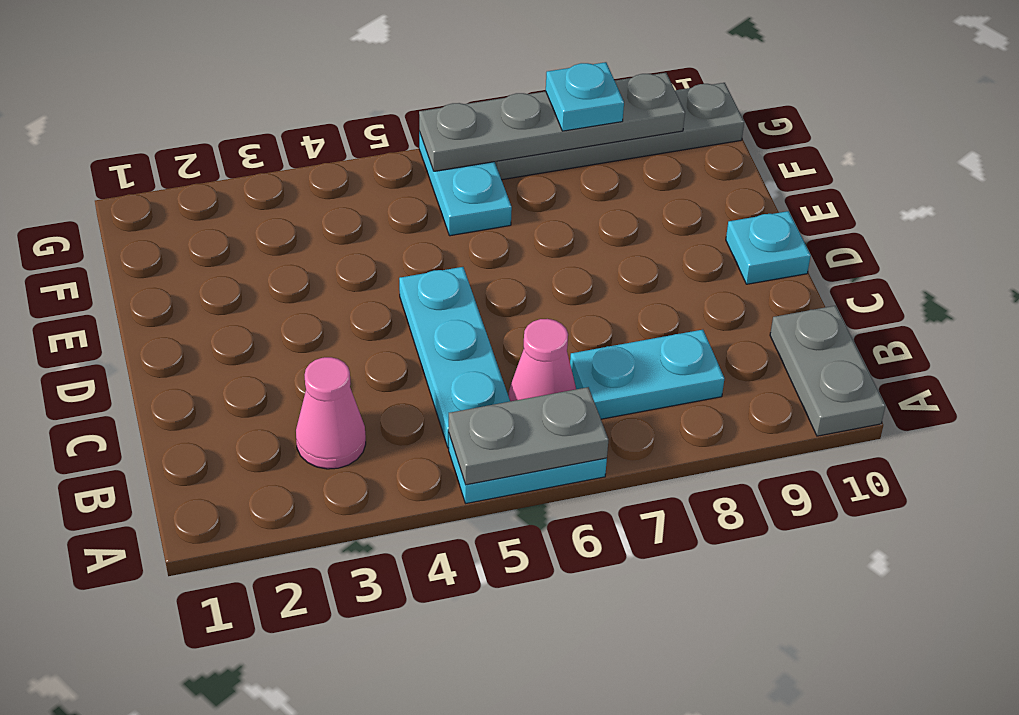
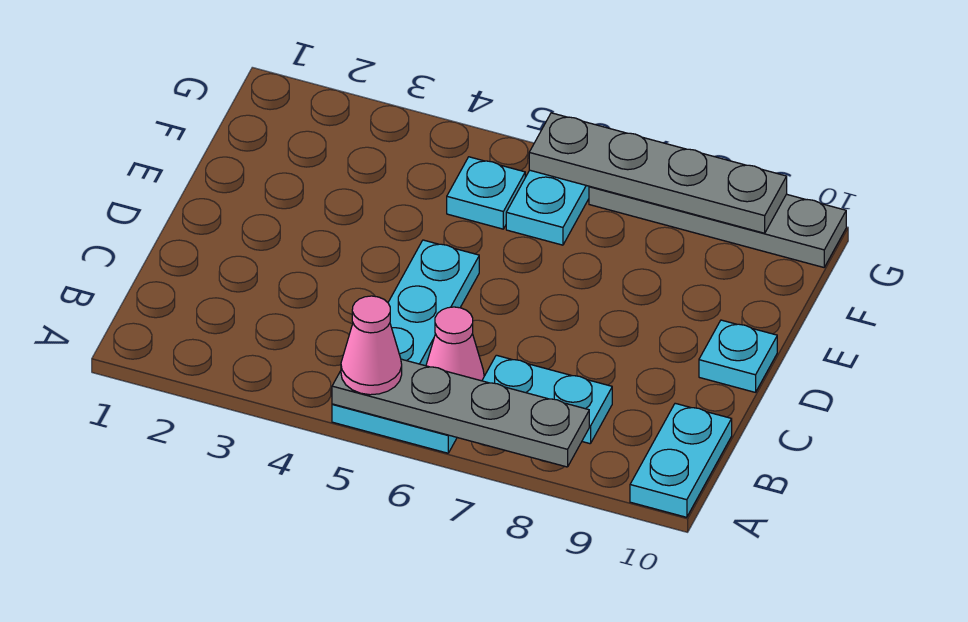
grey plate A5:A6 level 2 -> grey plate A5:A8 level 2
grey plate A10:B10 level 1 -> cyan plate A10:B10 level 1
pink cone B3 level 1 -> pink cone A5 level 3
cyan plate G8 level 3 -> cyan plate F5 level 1

